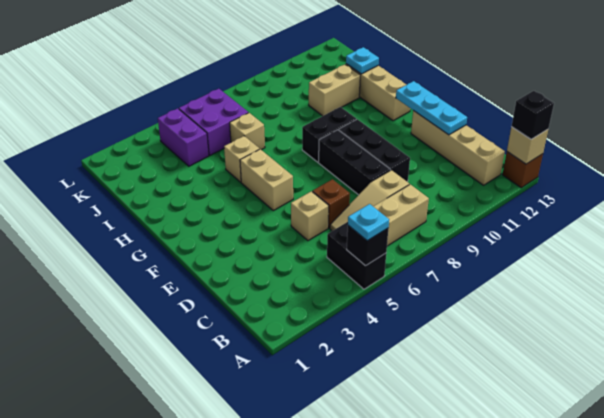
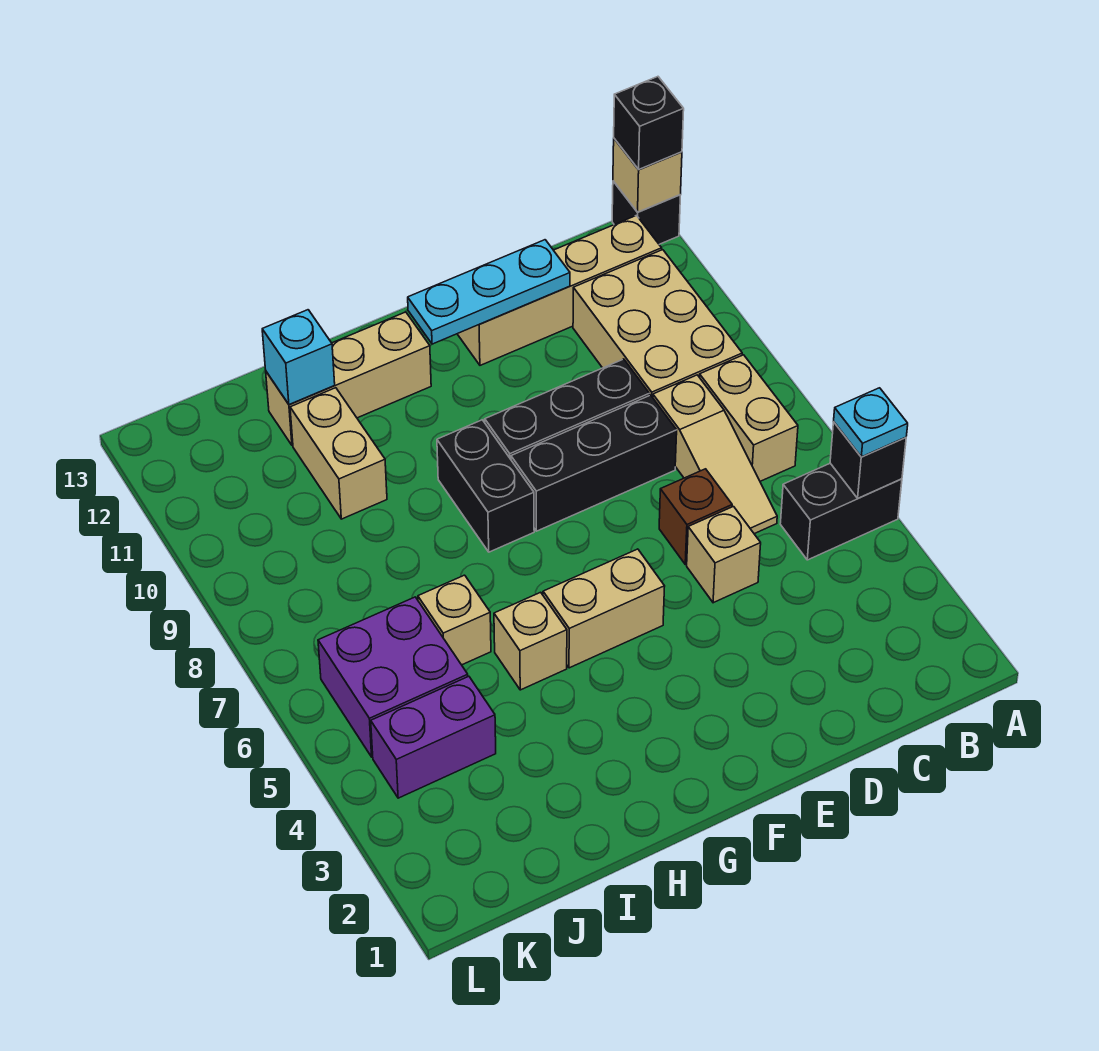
brown brick A13 level 1 -> black brick A13 level 1
none -> tan brick B9:C11 level 1
cyan plate I12 level 2 -> cyan brick I12 level 2

